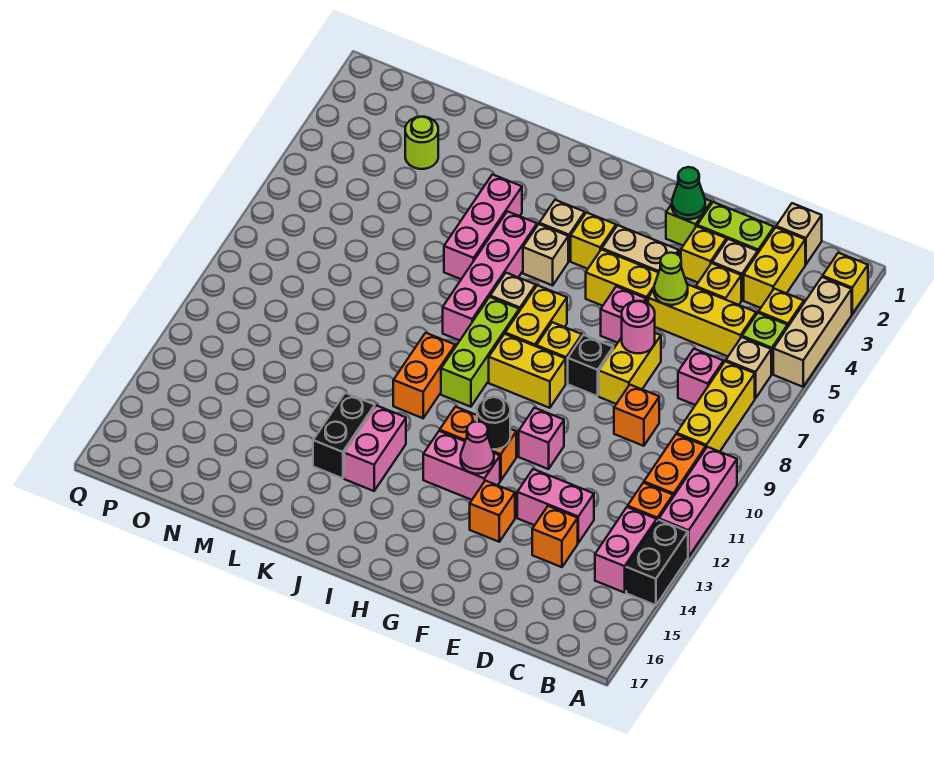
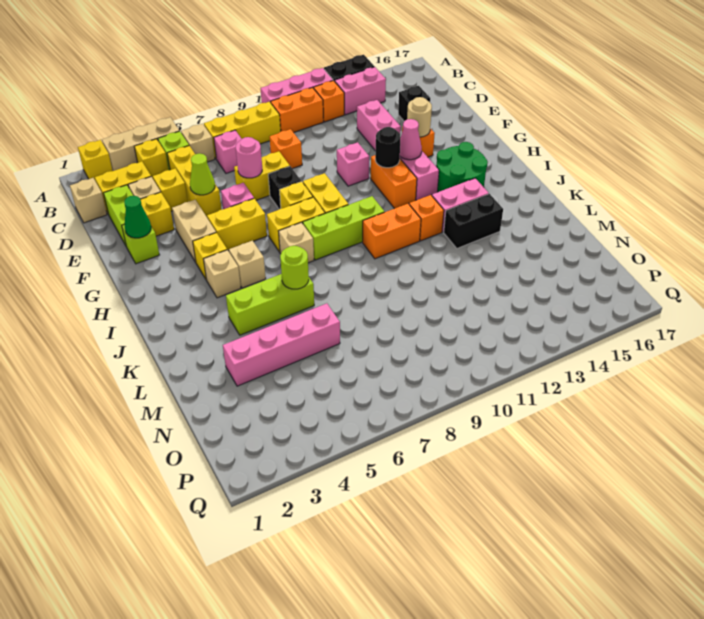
orange brick D14 level 1 -> orange brick J12 level 1
none -> black brick D15 level 1
yellow brick F5:G5 level 1 -> yellow brick G5:G6 level 1
none -> tan round brick F14 level 2
none -> green round brick H14:I15 level 1
pink brick J5:J8 level 1 -> pink brick M3:M6 level 1
pink brick K4:K6 level 1 -> lime brick K4:K6 level 1
lime round brick N3 level 1 -> lime round brick K6 level 2

